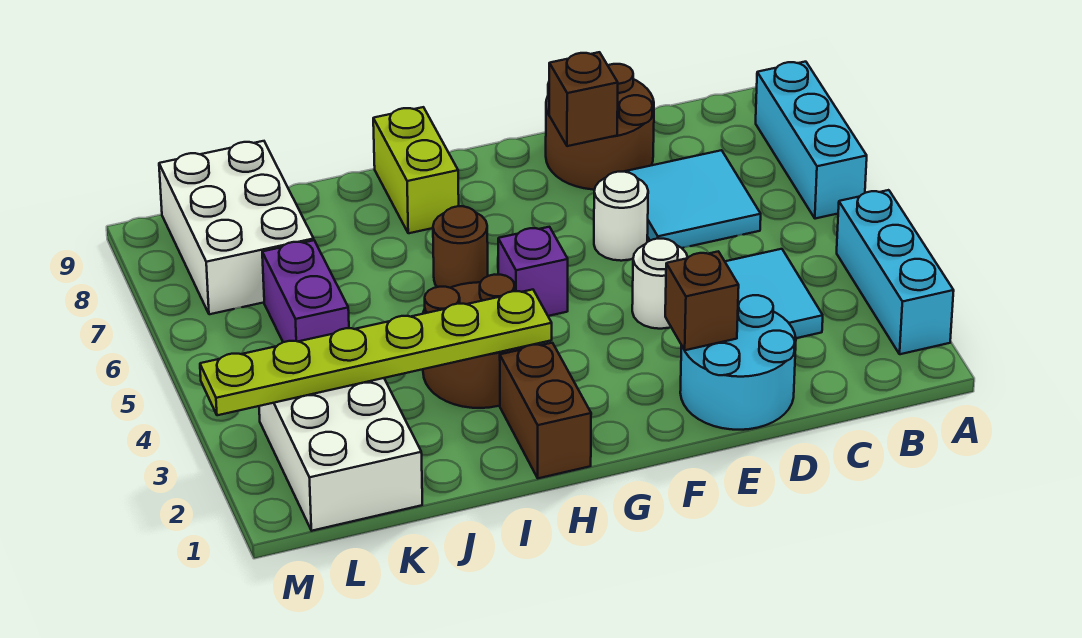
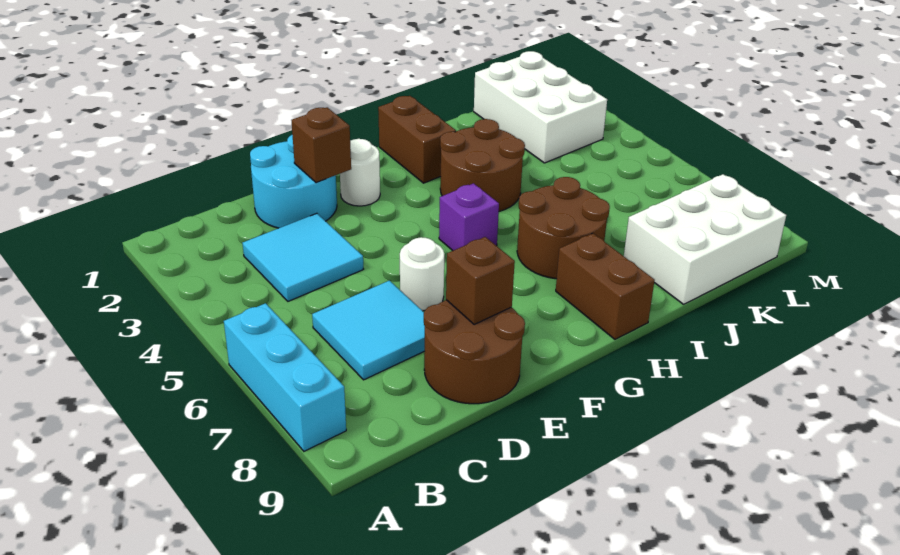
cyan brick A2:A4 level 1 -> none
white round brick E4 level 1 -> white round brick F2 level 1
lime plate H3:M3 level 2 -> none
brown round brick H6 level 1 -> brown round brick H6:I7 level 1
lime brick H8:H9 level 1 -> brown brick H8:H9 level 1
purple brick K5:K6 level 1 -> none
white brick K7:L9 level 1 -> white brick J8:L9 level 1

